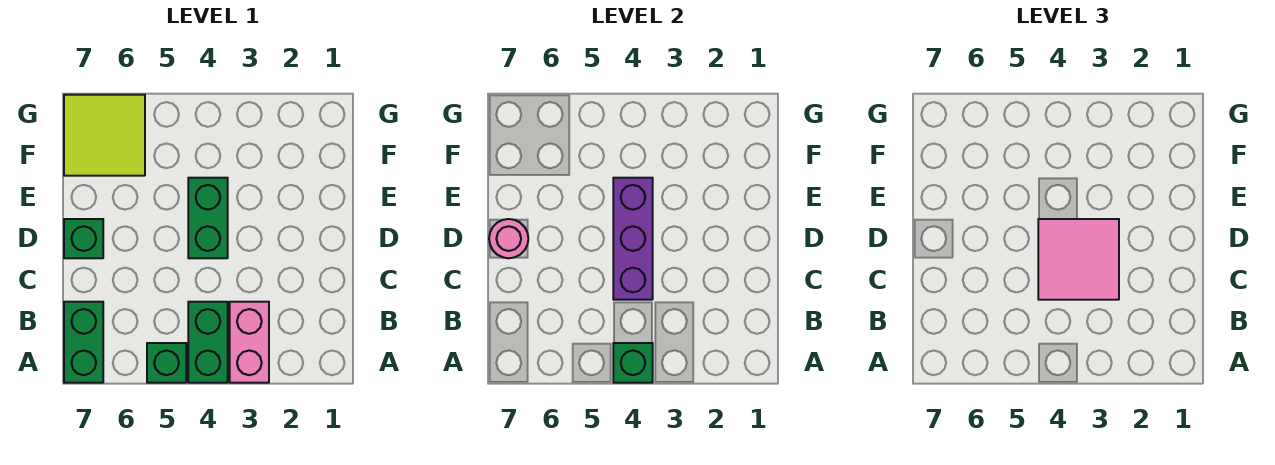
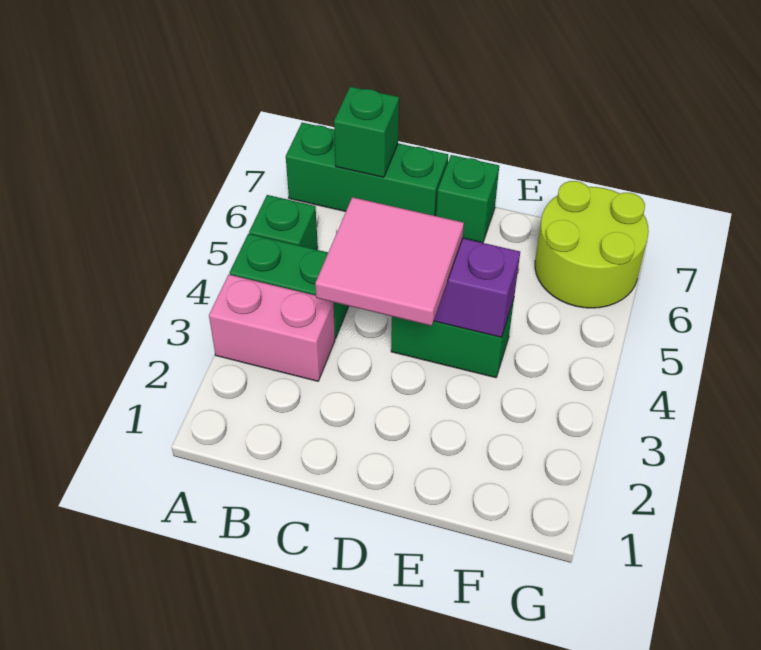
green brick A4 level 2 -> green brick B7 level 2
green brick A7:B7 level 1 -> green brick A7:C7 level 1
pink round brick D7 level 2 -> none
lime tile F6:G7 level 1 -> lime round brick F6:G7 level 1

